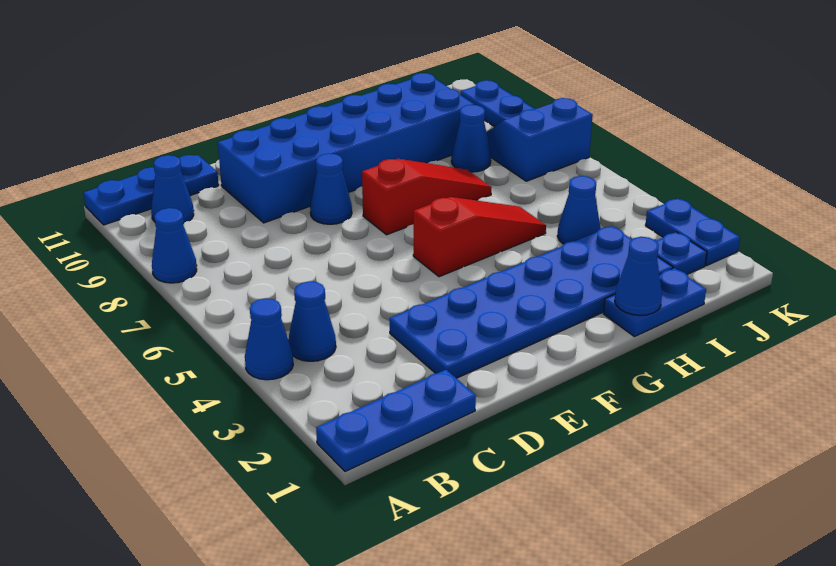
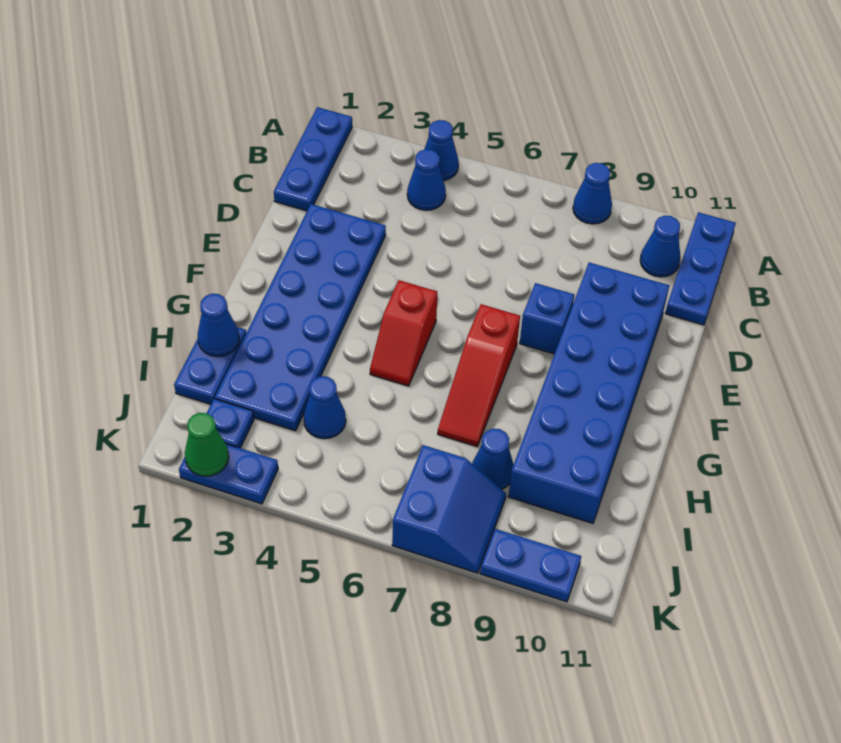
blue cone E8 level 1 -> blue brick E8 level 1
red slope F5:H5 level 1 top F -> red slope F5:G5 level 1 top F
none -> green cone K2 level 2

